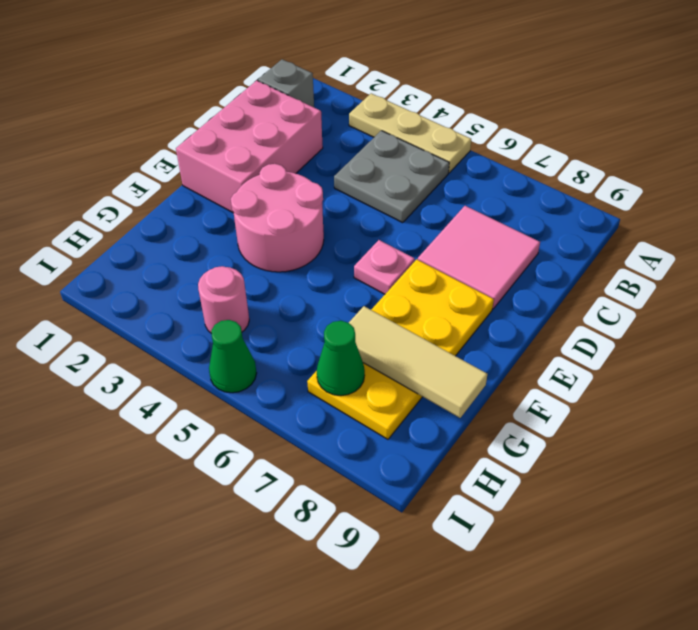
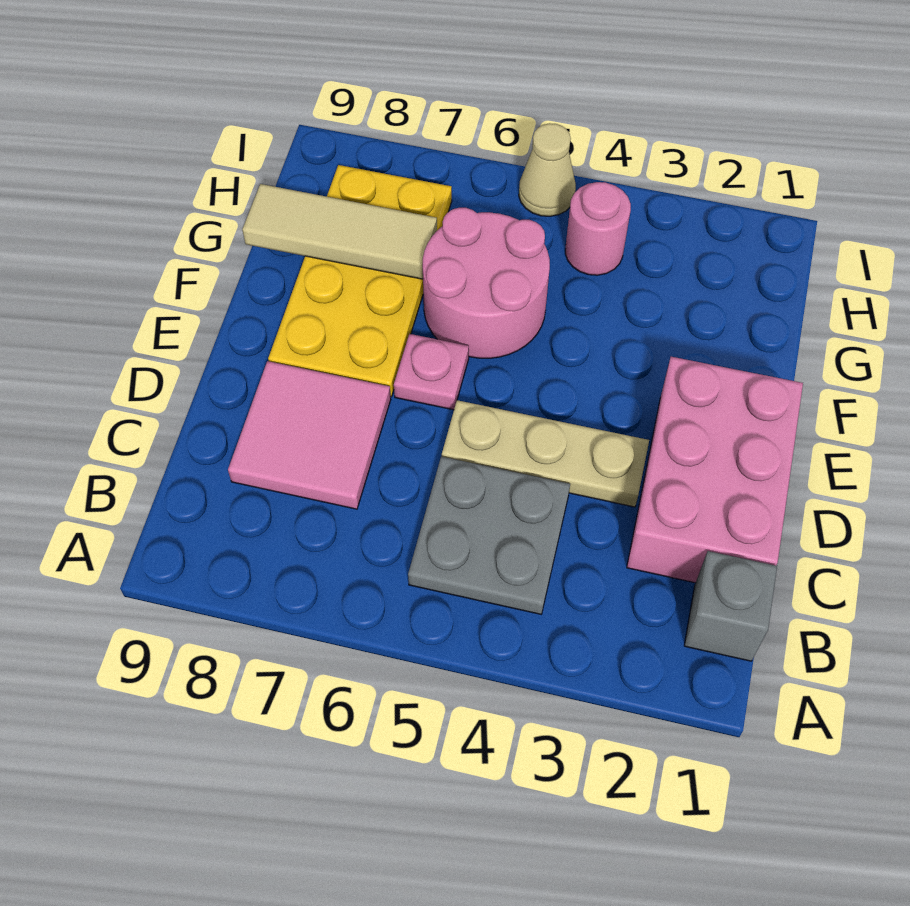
tan plate A3:A5 level 1 -> tan plate D3:D5 level 1
pink round brick E3:F4 level 1 -> pink round brick F5:G6 level 1
green cone H7 level 2 -> none
green cone I5 level 1 -> tan cone I5 level 1

